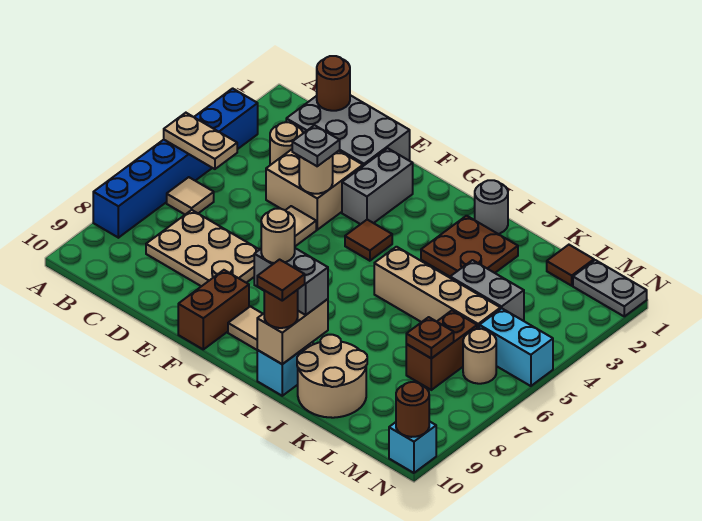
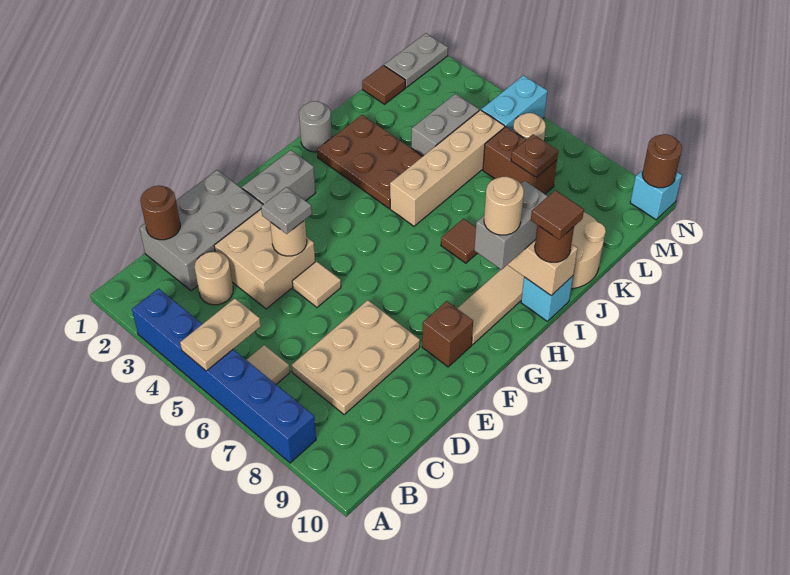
grey brick F2:F3 level 1 -> grey brick F2:G2 level 1
brown brick F9:F10 level 1 -> brown brick F9 level 1
brown tile G4 level 1 -> brown tile I7 level 1
brown plate I2:J3 level 1 -> brown plate I2:J4 level 1

